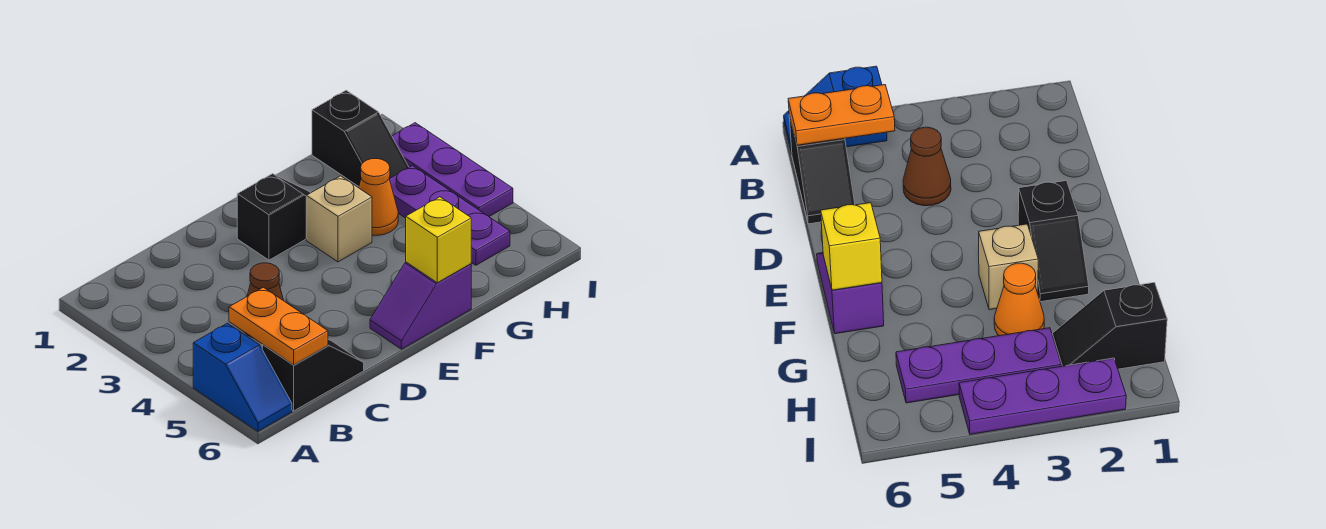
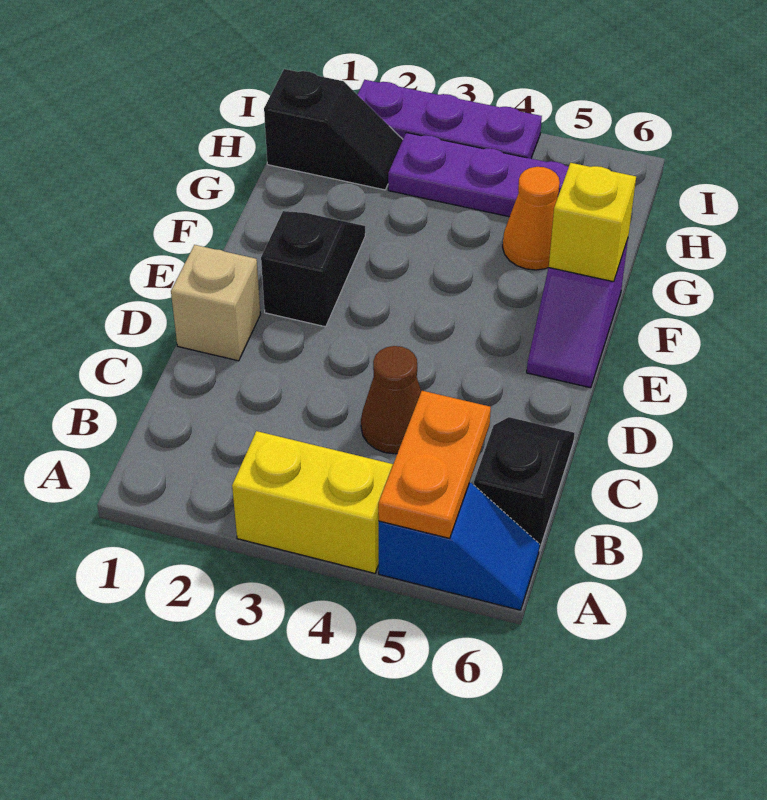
none -> yellow brick A3:A4 level 1
orange plate B5:B6 level 2 -> orange plate A5:B5 level 2
tan brick F3 level 1 -> tan brick D1 level 1
orange cone G3 level 1 -> orange cone G5 level 1

